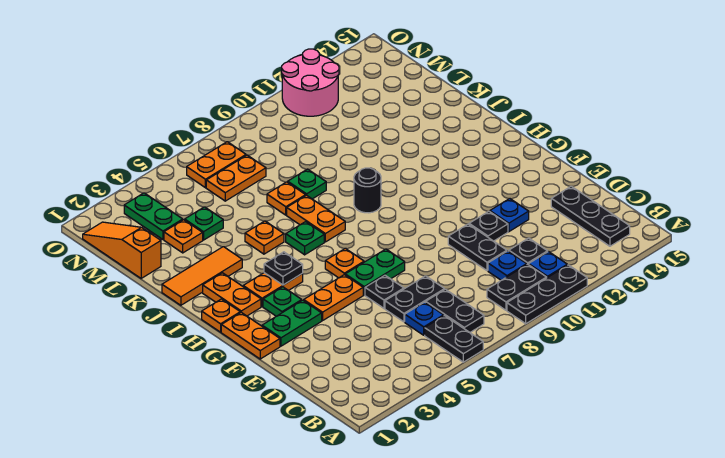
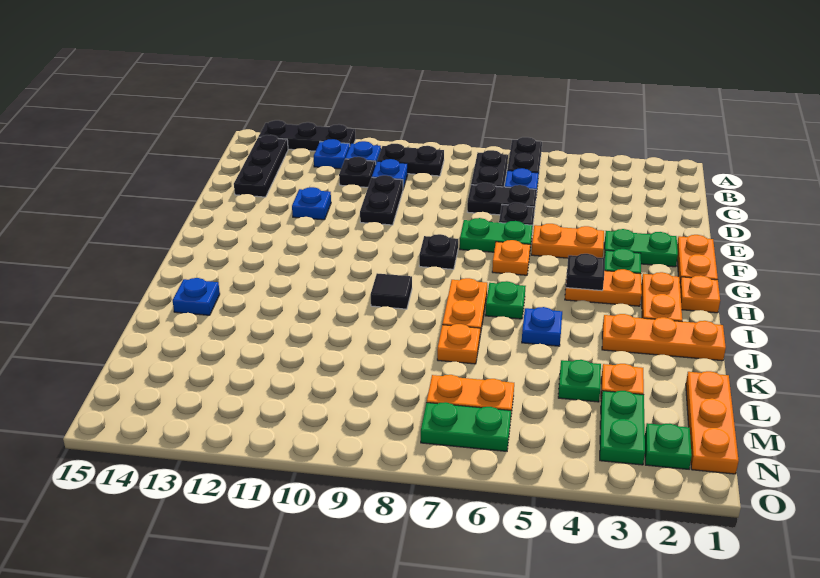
black plate A9:A11 level 1 -> black plate A12:A14 level 1
none -> blue plate B12 level 1
black plate E11 level 1 -> black plate G8 level 1
black round brick I9 level 1 -> black tile I9 level 1
orange tile J1:J3 level 1 -> orange plate J1:J3 level 1
orange plate J5 level 1 -> blue plate J5 level 1
none -> blue plate J14 level 1
green plate K8 level 1 -> green plate N2 level 1
orange slope L1:N1 level 1 top L -> orange plate L1:N1 level 1
orange plate N6:N7 level 1 -> green plate N6:N7 level 1
pink round brick N11:O12 level 1 -> none

